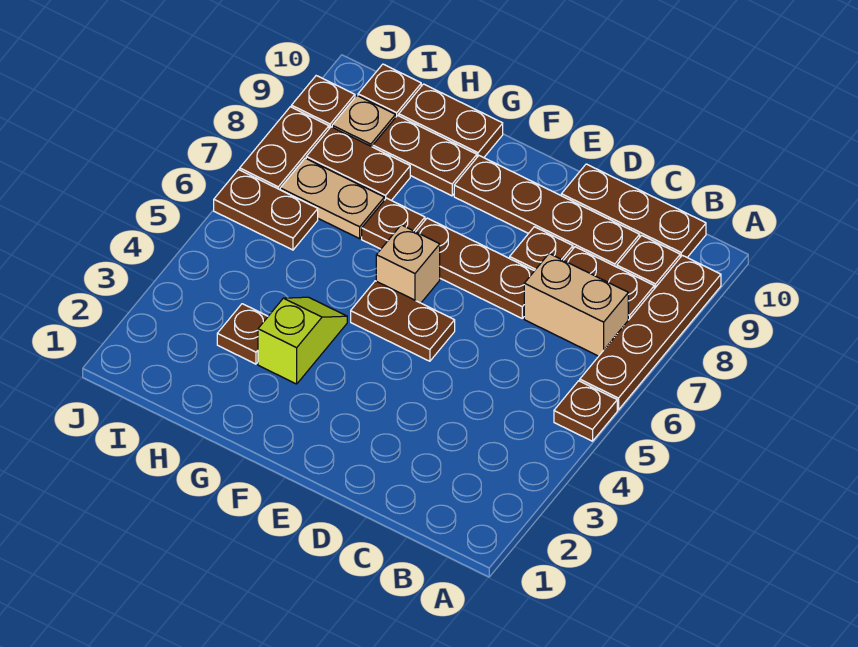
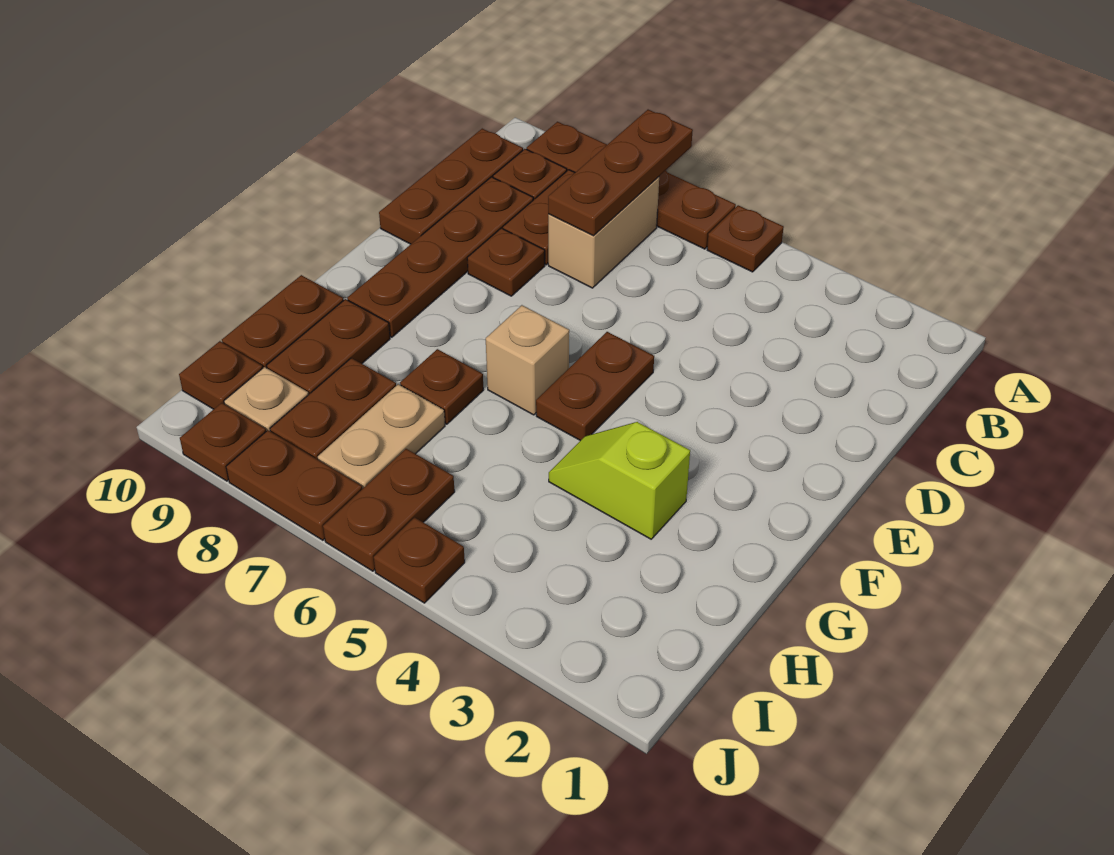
brown plate D7:F7 level 1 -> brown plate A7:C7 level 2
brown plate H3 level 1 -> brown plate J5 level 1

